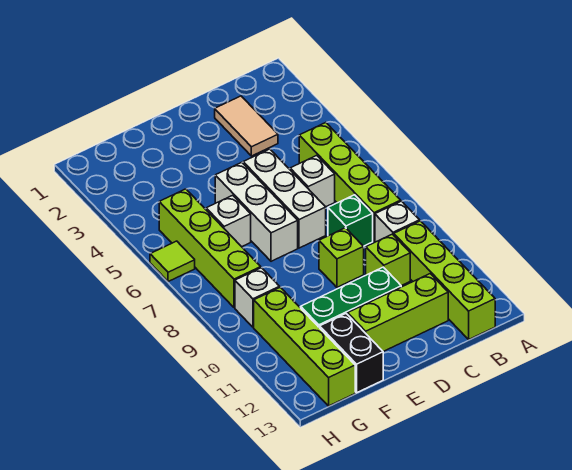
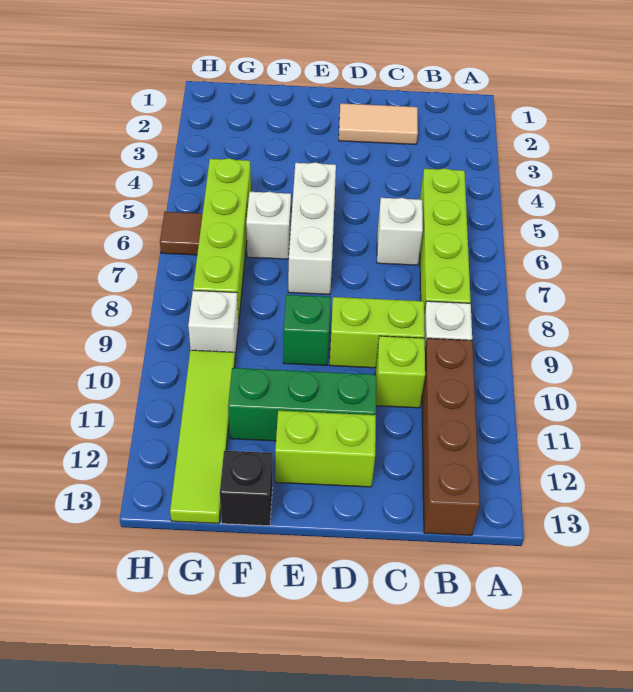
lime brick B10:B13 level 1 -> brown brick B10:B13 level 1
tan tile C2:C3 level 1 -> tan tile C2:D2 level 1
green brick C8 level 1 -> green brick E9 level 1
lime brick C12:E12 level 1 -> lime brick D12:E12 level 1
white brick D5:D7 level 1 -> none
lime brick D9 level 1 -> lime brick C9:D9 level 1
black brick F12:F13 level 1 -> black brick F13 level 1
lime brick G10:G13 level 1 -> lime tile G10:G13 level 1
lime tile H6 level 1 -> brown tile H6 level 1

